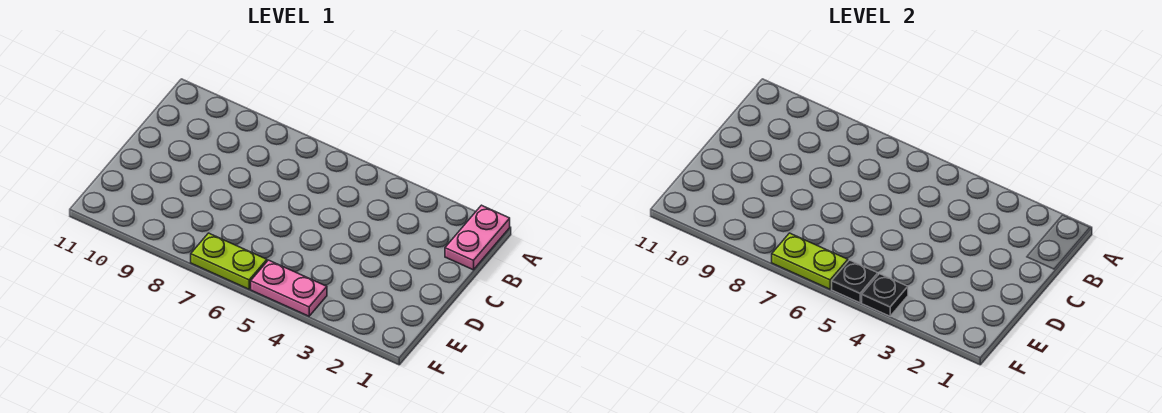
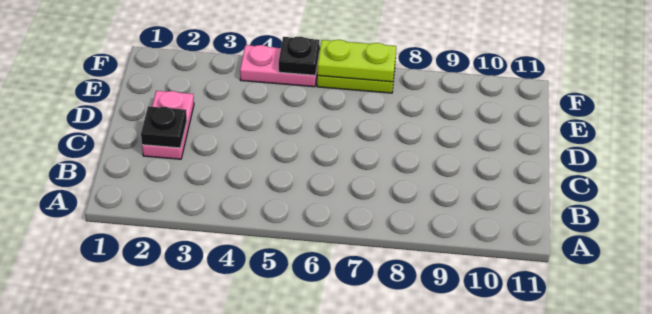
pink plate A1:B1 level 1 -> pink plate C2:D2 level 1
black plate F4 level 2 -> black plate C2 level 2

